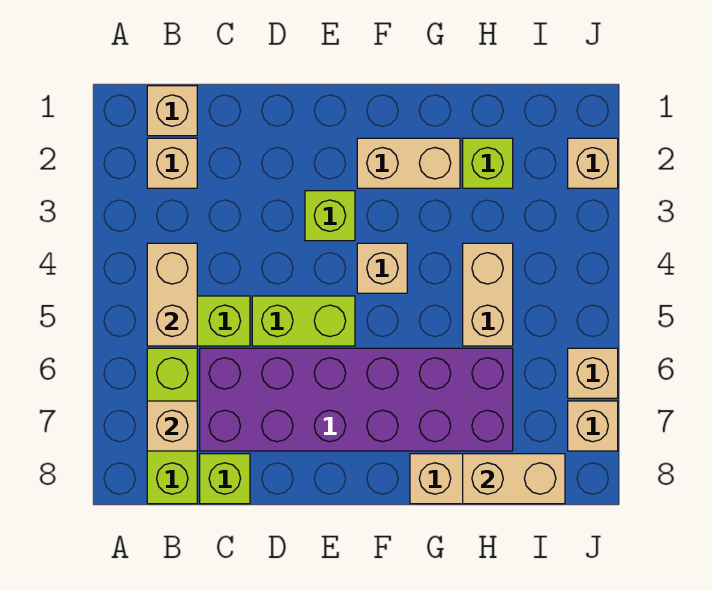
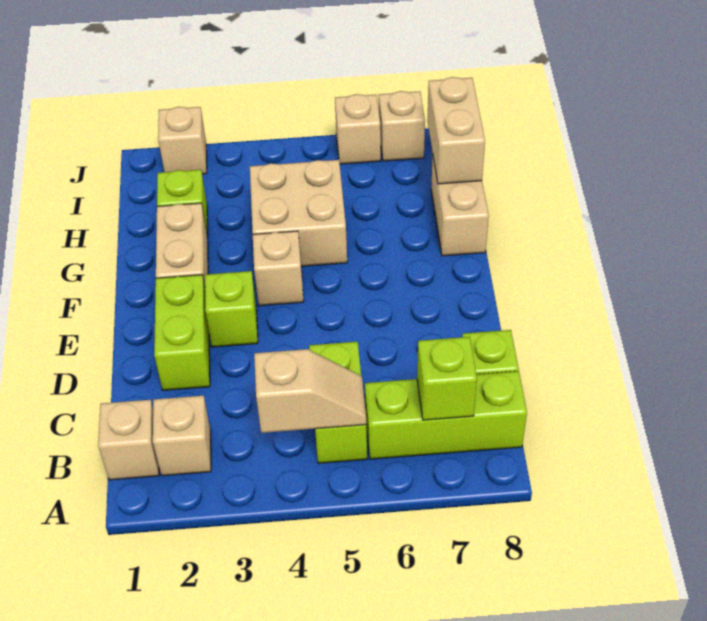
tan brick B4:B5 level 2 -> tan slope B4:B5 level 2 top 4
tan brick B7 level 2 -> lime brick B7 level 2
purple brick C6:H7 level 1 -> none
lime brick D5:E5 level 1 -> lime brick D2:E2 level 1
tan brick H4:H5 level 1 -> tan brick G4:H5 level 1

